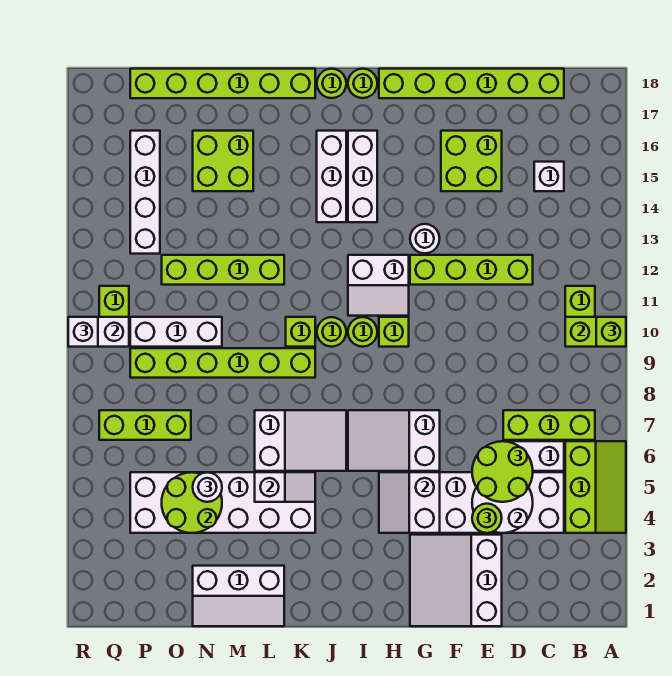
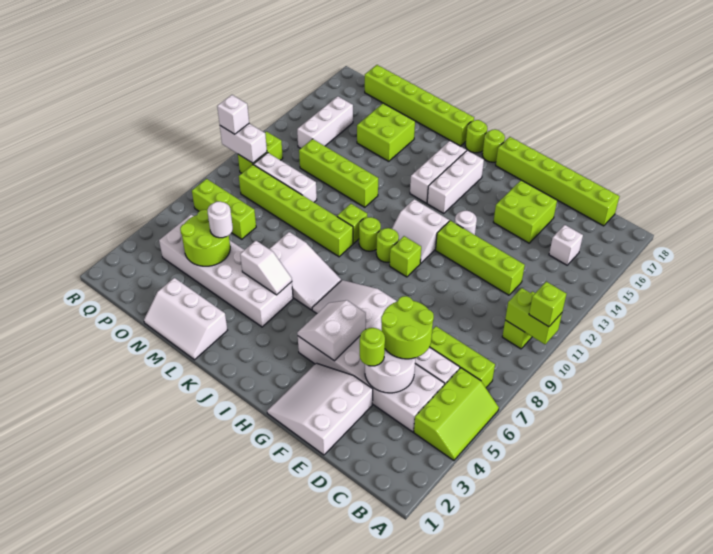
white brick P13:P16 level 1 -> white brick P13:P15 level 1

